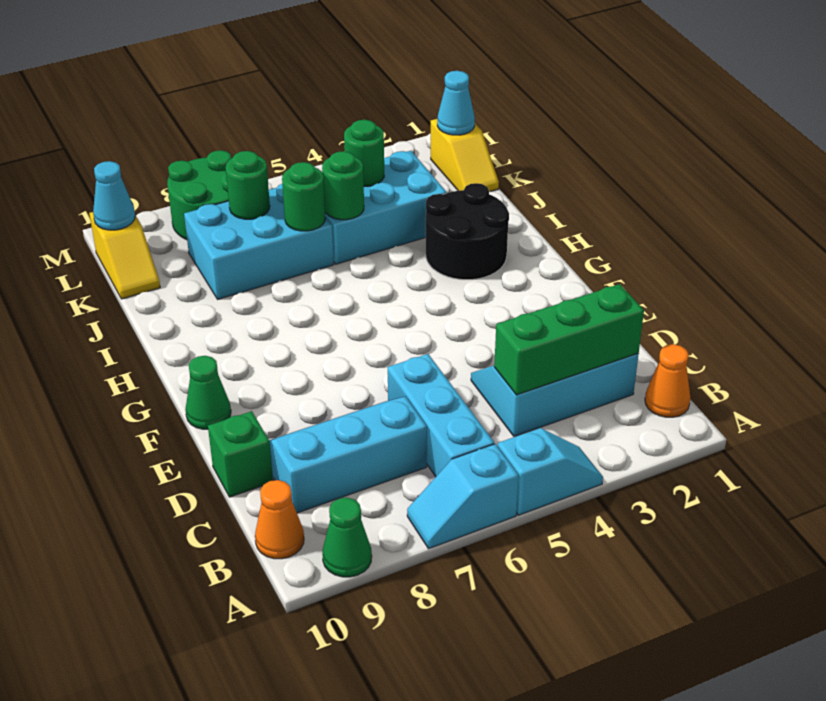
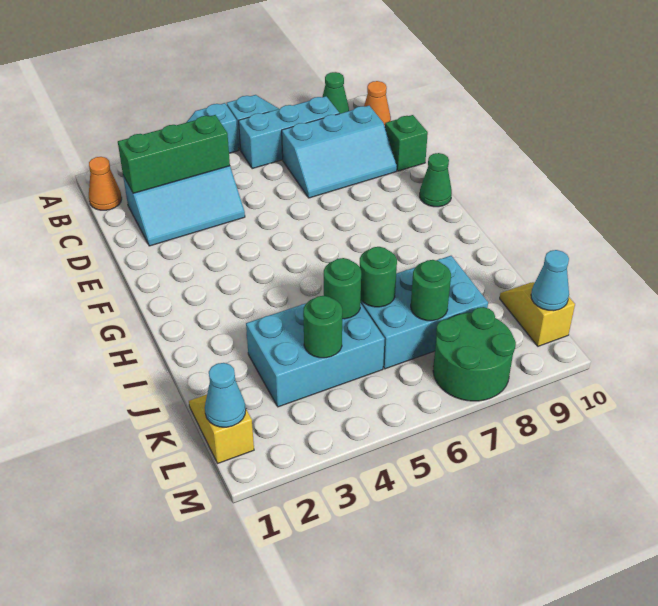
cyan brick B6:D6 level 1 -> cyan brick B6:B8 level 1
black round brick H2:I3 level 1 -> none

